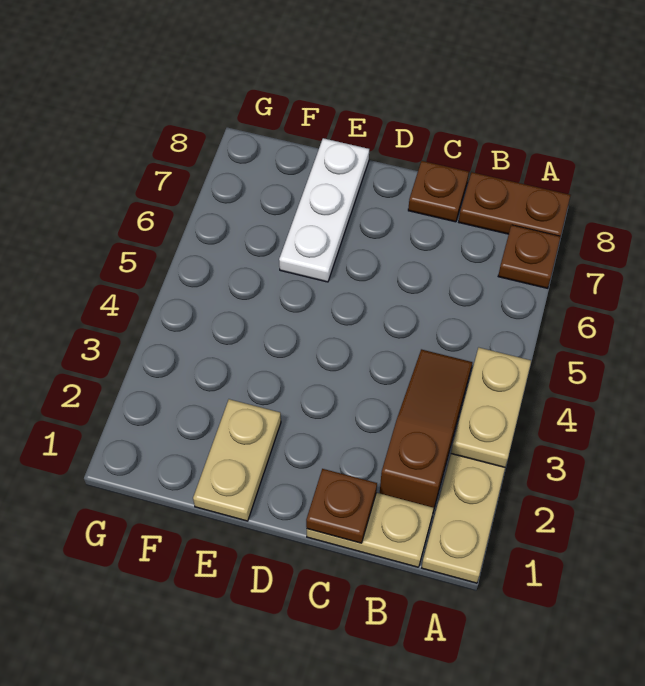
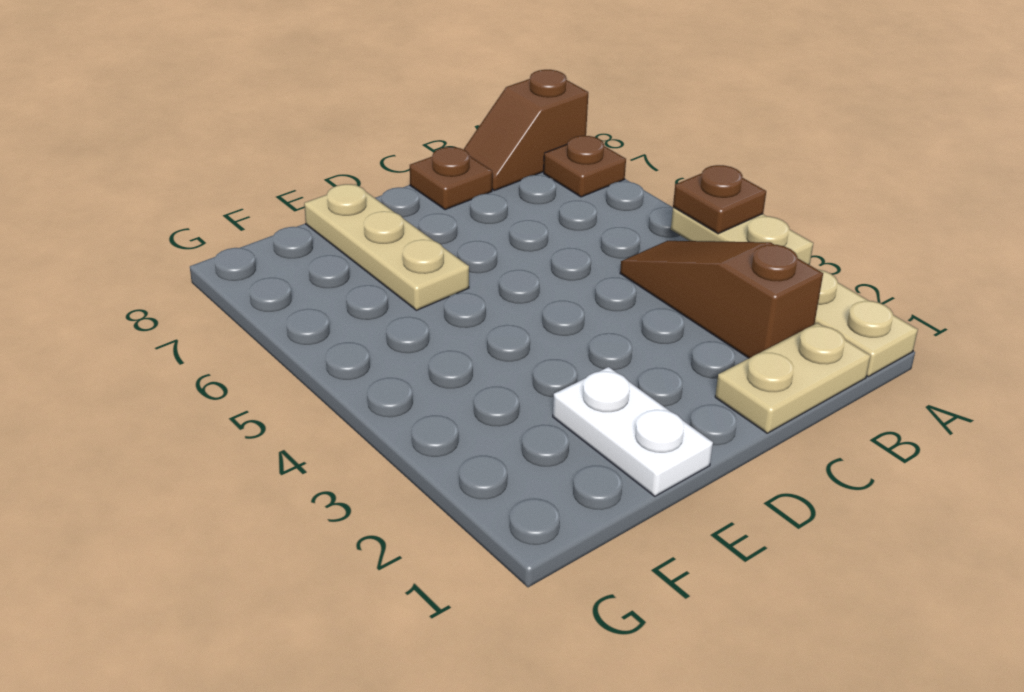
brown plate A8:B8 level 1 -> brown slope A8:B8 level 1 top A
brown plate C1 level 2 -> brown plate A4 level 3
tan plate E1:E2 level 1 -> white plate E1:E2 level 1
white plate E6:E8 level 1 -> tan plate E6:E8 level 1

